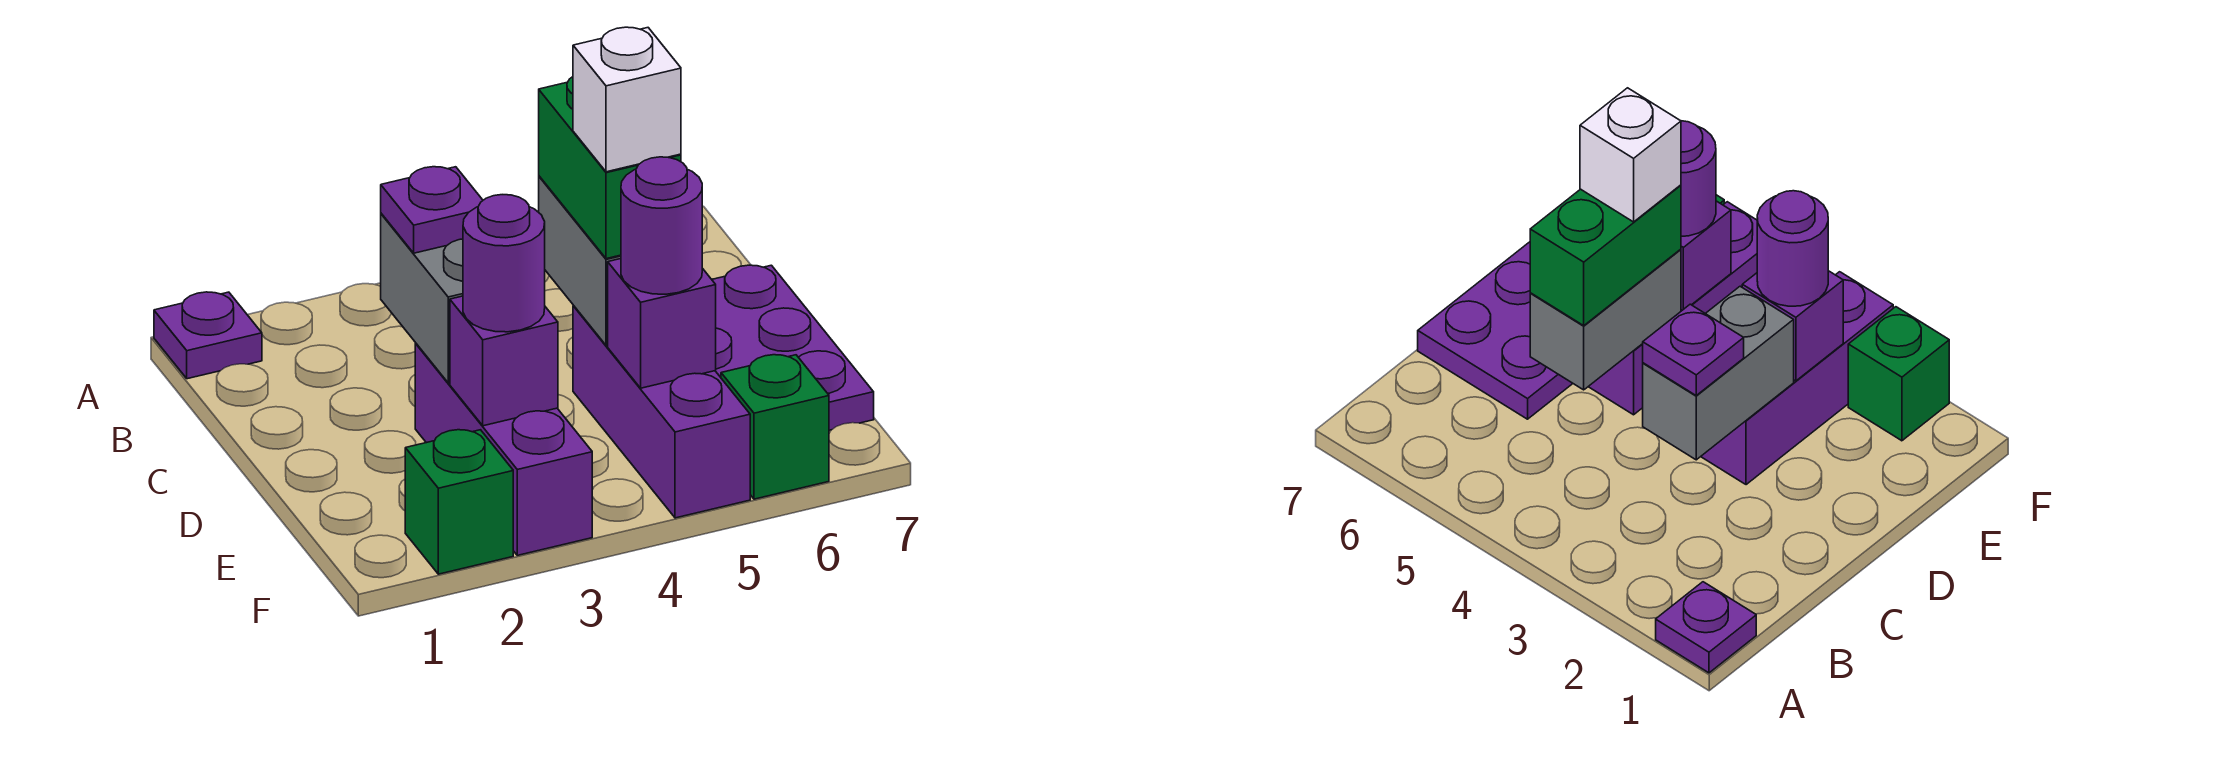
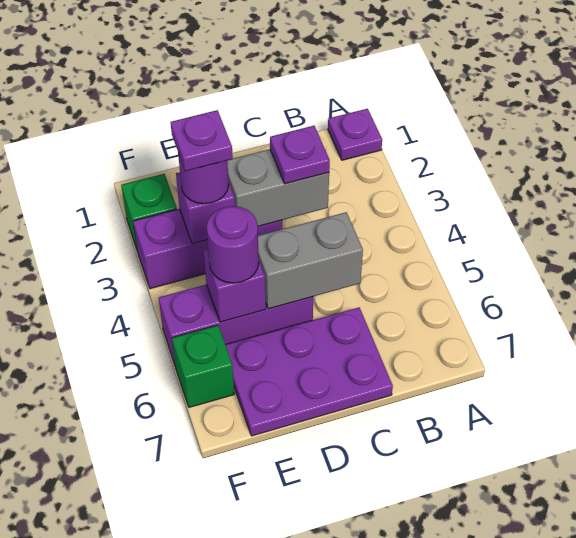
green brick C5:D5 level 3 -> none
white brick D5 level 4 -> none
none -> purple plate E3 level 4

